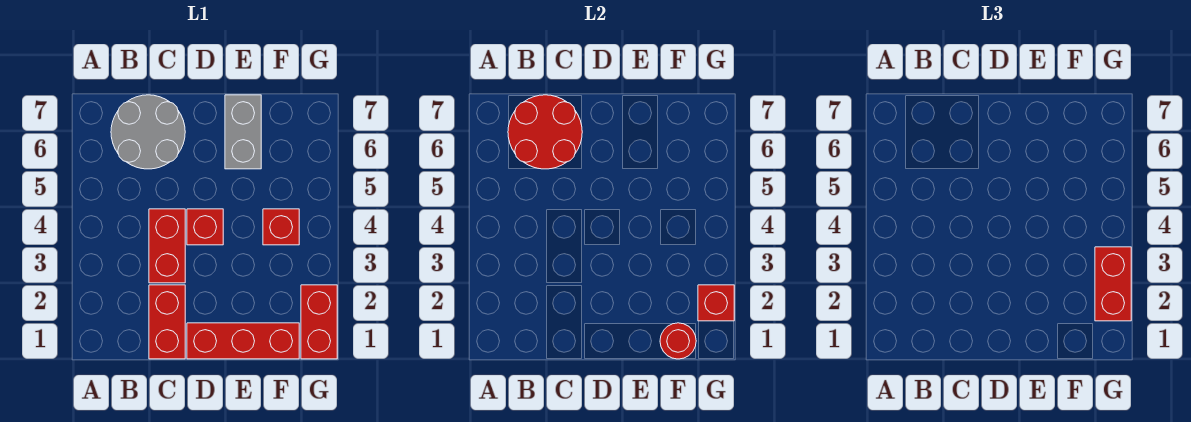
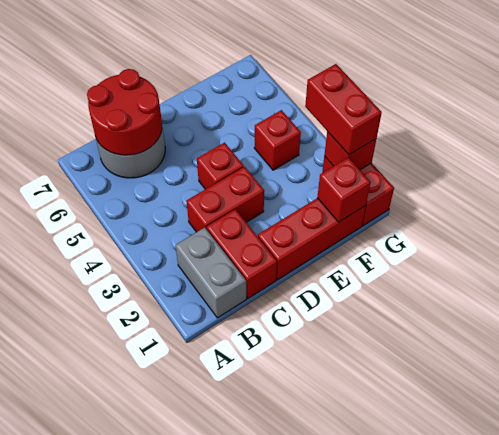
red brick C3:C4 level 1 -> red brick C3:D3 level 1
grey brick E6:E7 level 1 -> grey brick B1:B2 level 1
red round brick F1 level 2 -> red brick F1 level 2

